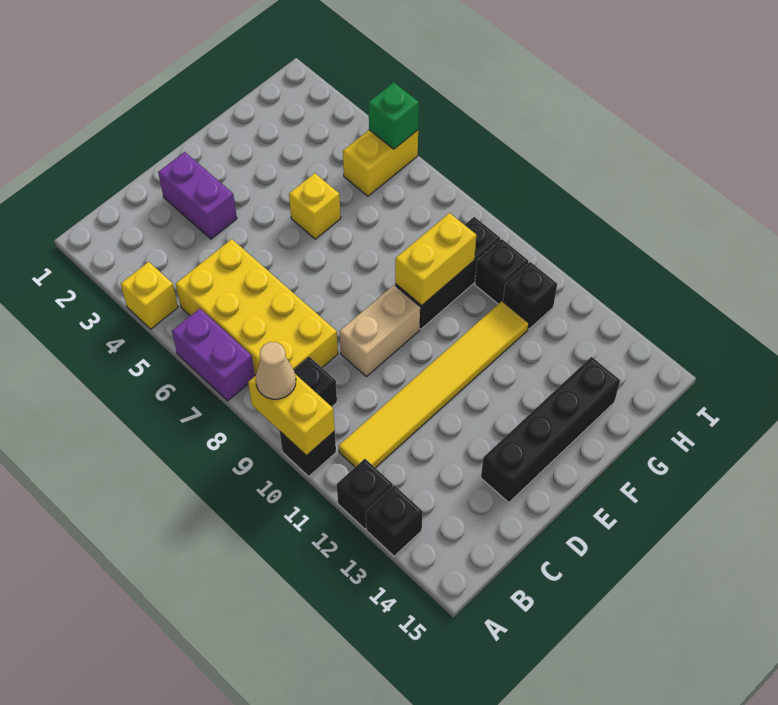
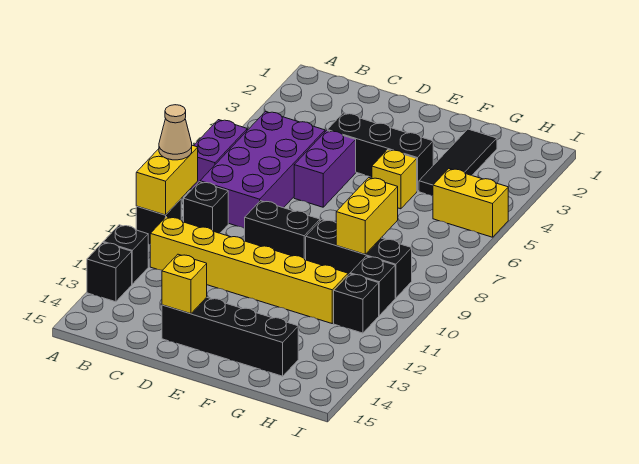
yellow brick A4 level 1 -> yellow brick D14 level 2
yellow brick B5:C8 level 1 -> purple brick B5:C8 level 1
yellow tile B11:G11 level 1 -> yellow brick B11:G11 level 1
purple brick D2:D3 level 1 -> purple brick D5:D6 level 1
none -> black brick D4:F4 level 1
tan brick D9:E9 level 1 -> black brick D9:E9 level 1
yellow brick F9:G9 level 2 -> yellow brick G8:G9 level 2
none -> black tile G2:G4 level 1
green brick I5 level 2 -> none

